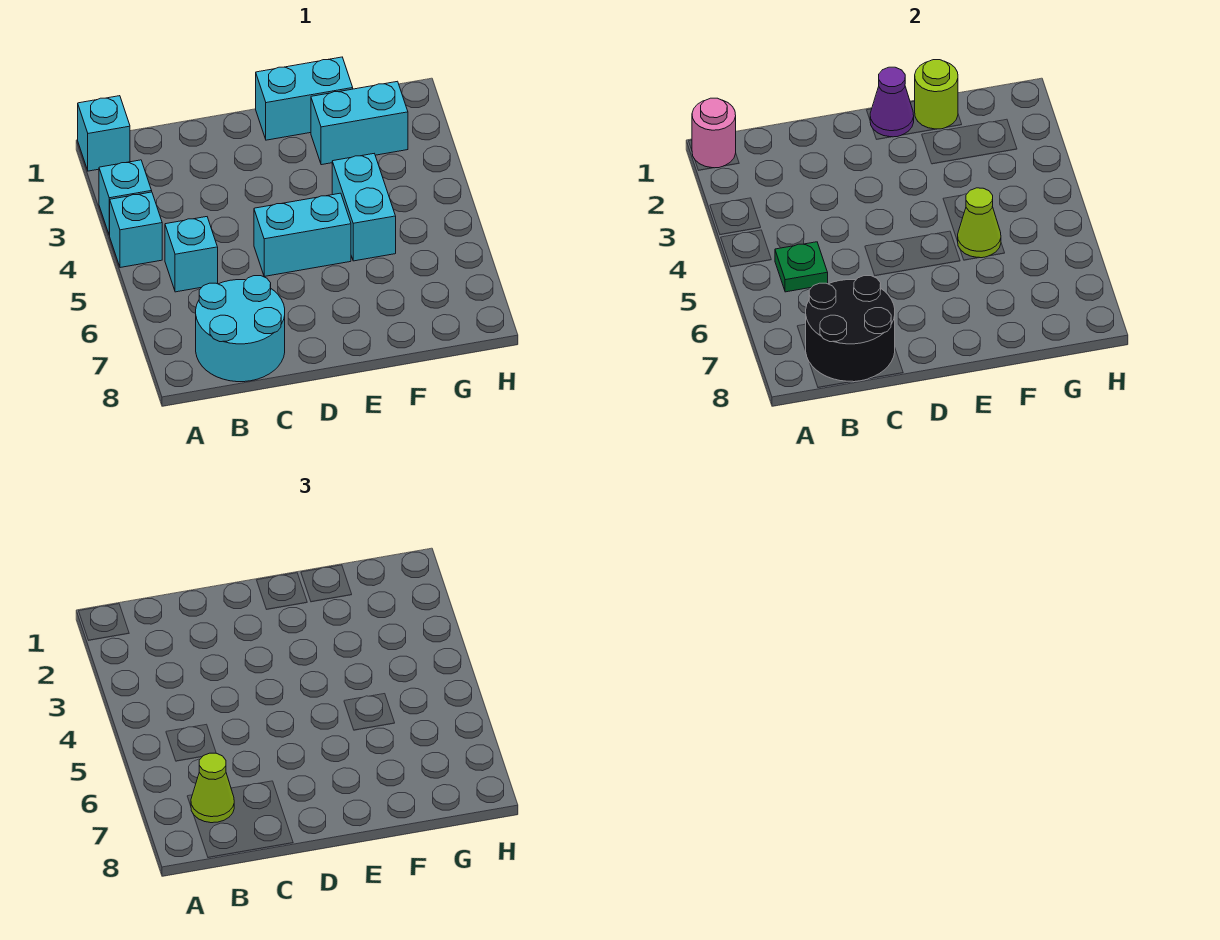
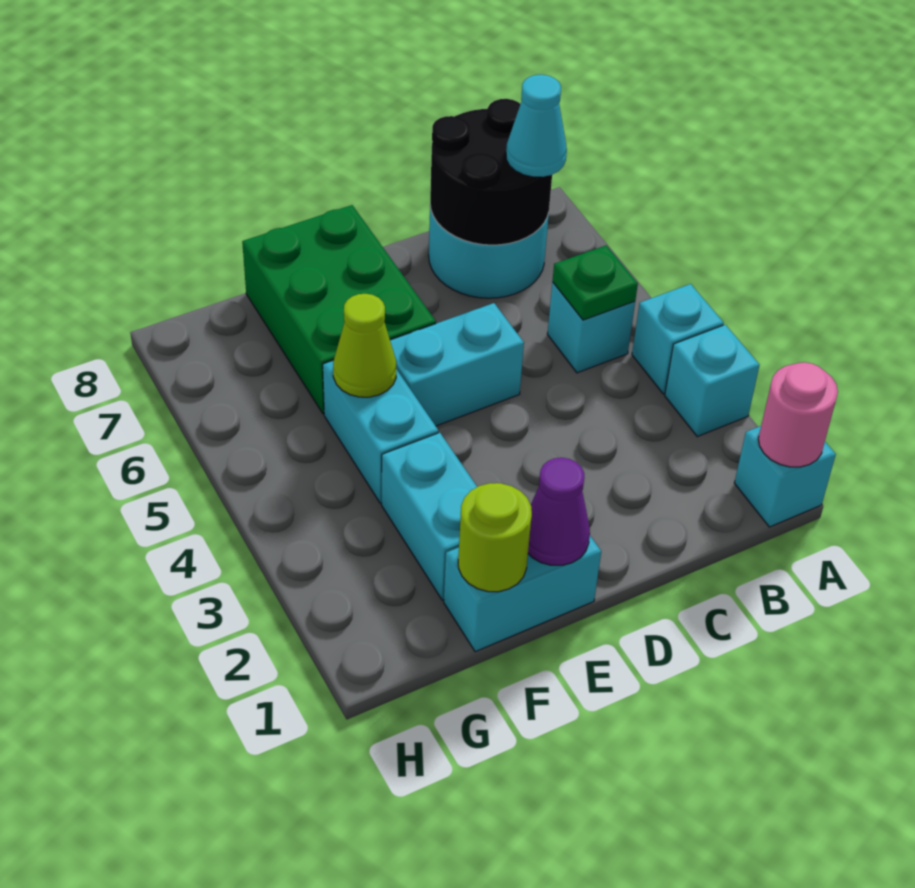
lime cone B7 level 3 -> cyan cone B7 level 3
none -> green brick E6:F8 level 1
cyan brick F2:G2 level 1 -> cyan brick F2:F3 level 1

